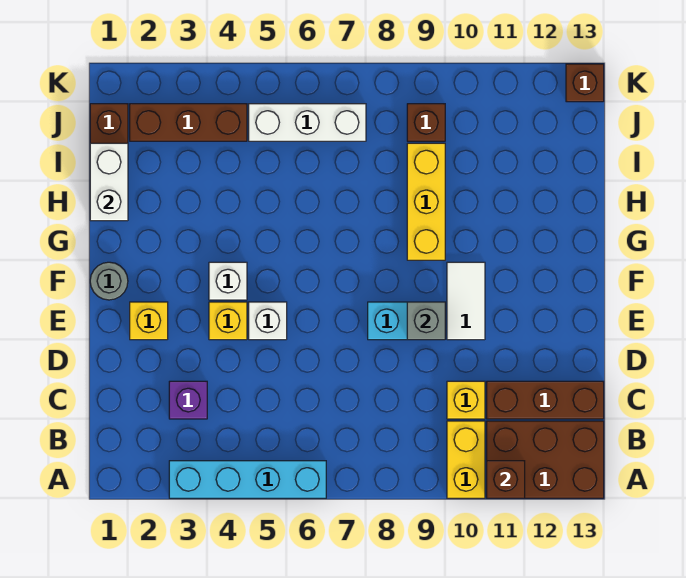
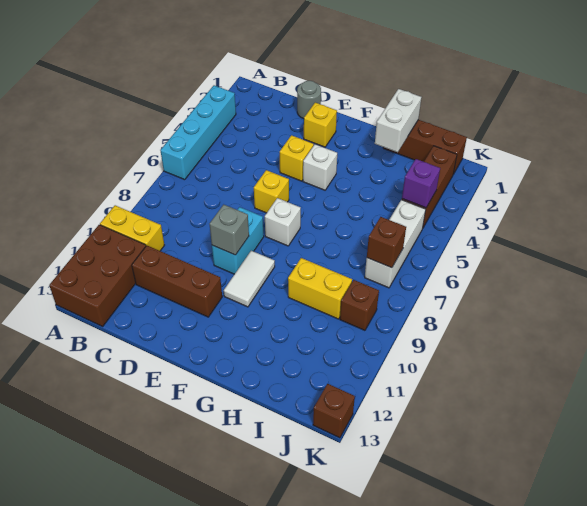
brown brick A11 level 2 -> brown brick J7 level 2
purple brick C3 level 1 -> purple brick J4 level 2
yellow brick C10 level 1 -> yellow brick E6 level 1
brown brick C11:C13 level 1 -> brown brick C11:E11 level 1
white brick E5 level 1 -> white brick F7 level 1
white tile E10:F10 level 1 -> white tile F9:F10 level 1
grey round brick F1 level 1 -> grey round brick D1 level 1
yellow brick G9:I9 level 1 -> yellow brick H9:I9 level 1
white brick H1:I1 level 2 -> white brick H1:H2 level 2

